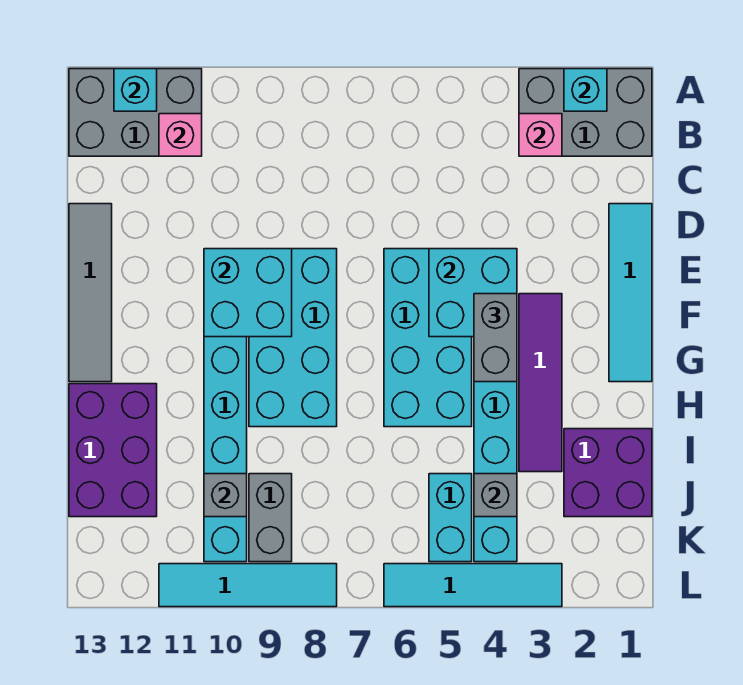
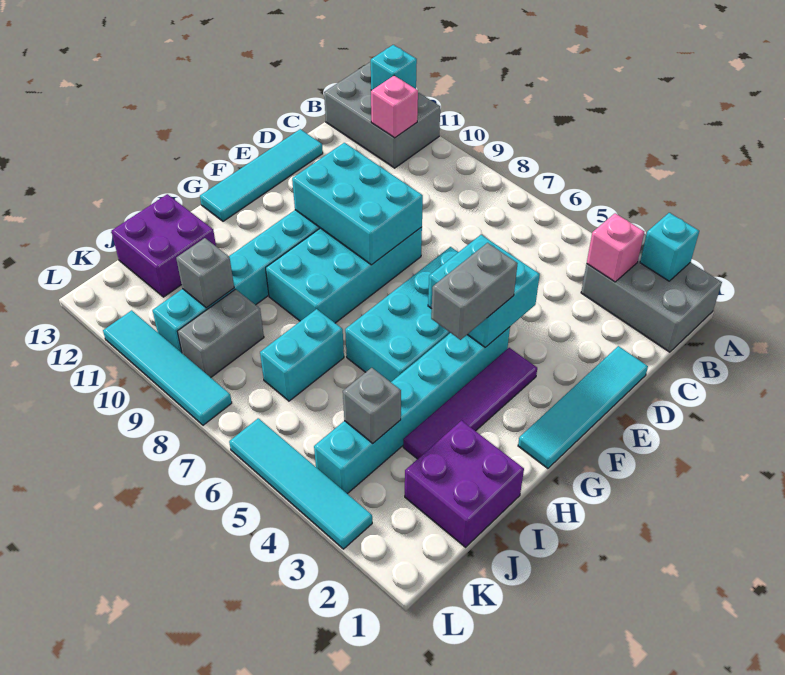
grey tile D13:G13 level 1 -> cyan tile D13:G13 level 1
cyan brick E9:F10 level 2 -> cyan brick E8:F10 level 2
purple brick H12:J13 level 1 -> purple brick I12:J13 level 1
cyan brick J5:K5 level 1 -> cyan brick I7:J7 level 1

